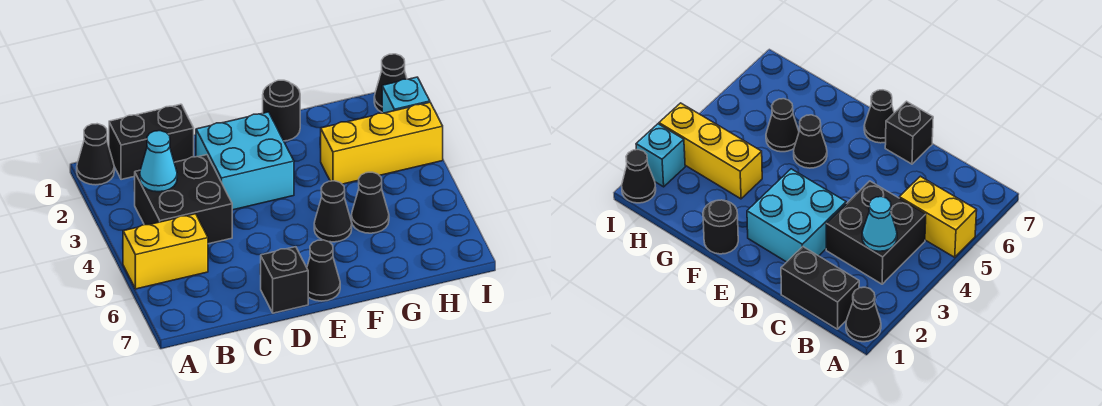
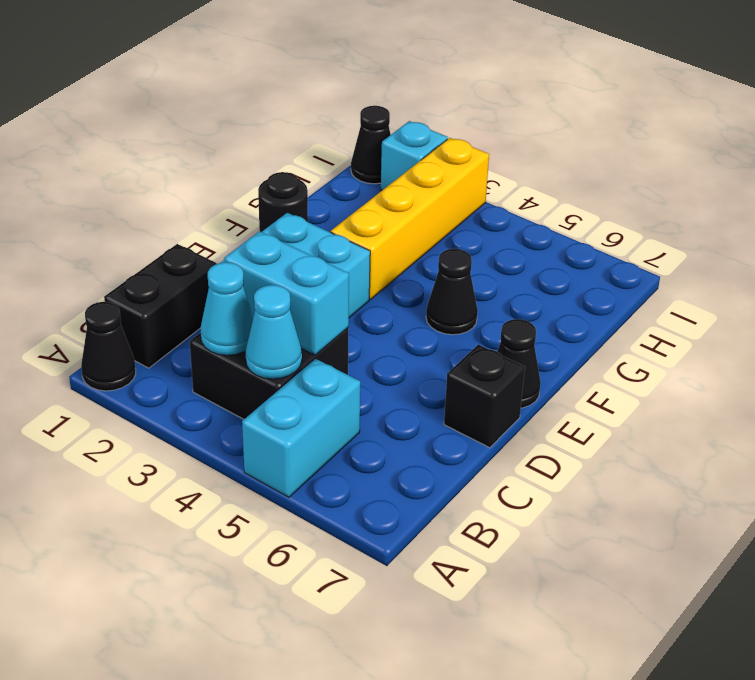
yellow brick A5:B5 level 1 -> cyan brick A5:B5 level 1
none -> cyan cone B4 level 2
none -> cyan brick C3:C4 level 2
yellow brick G3:I3 level 1 -> yellow brick F3:I3 level 1
black cone G5 level 1 -> none

